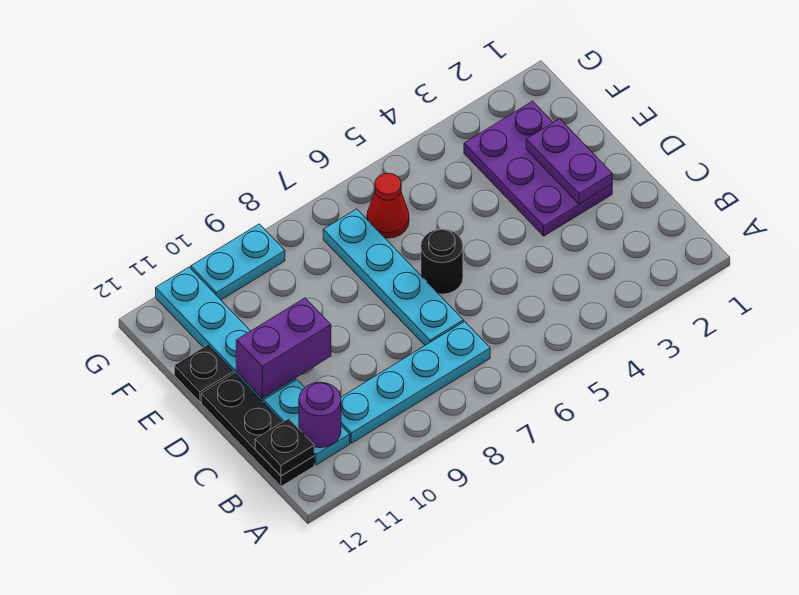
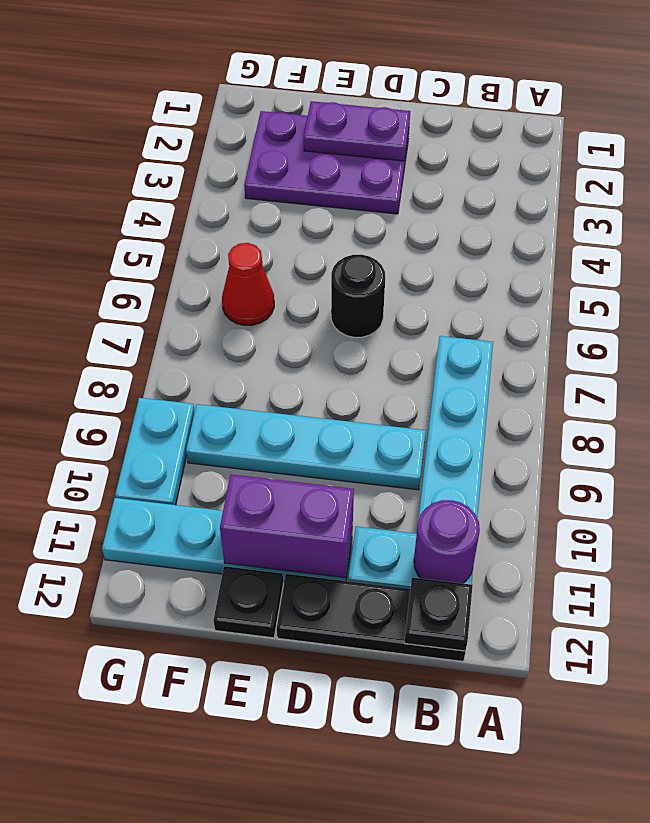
cyan plate C7:F7 level 1 -> cyan plate C9:F9 level 1
purple brick D10:D11 level 2 -> purple brick D11:E11 level 2

